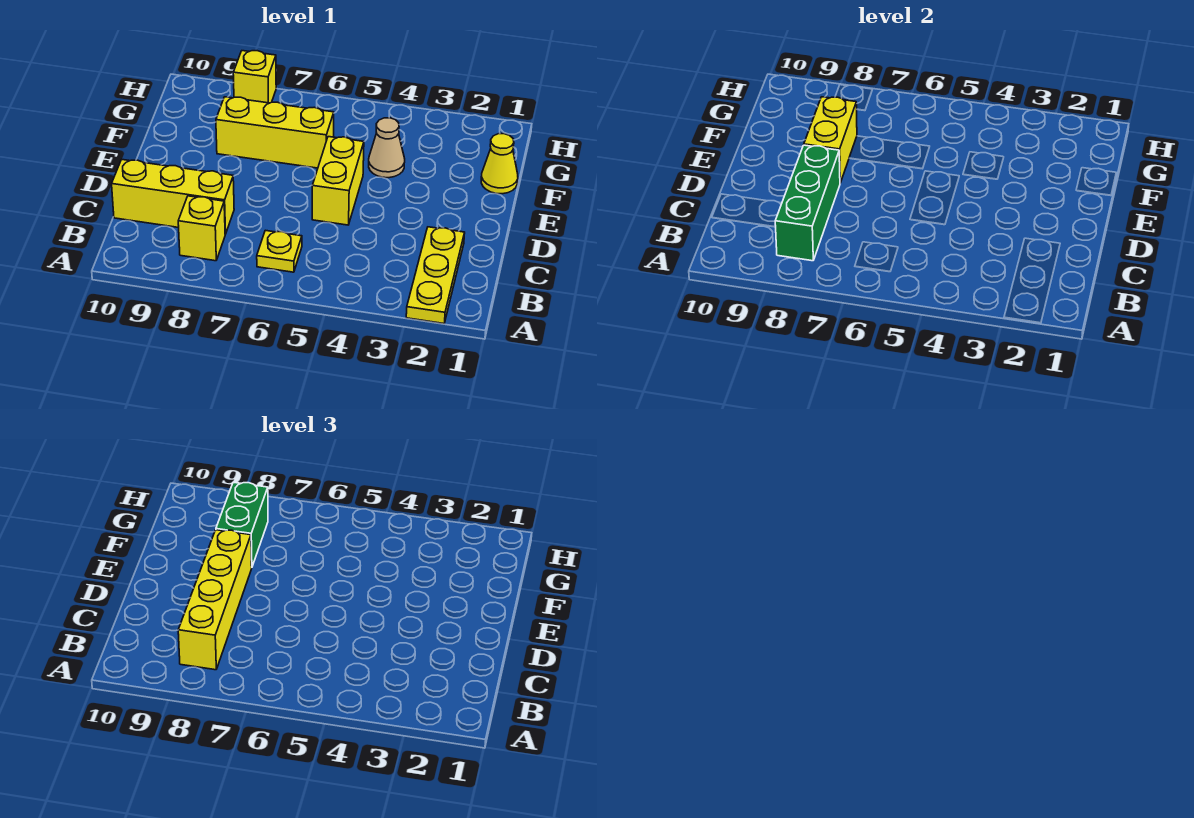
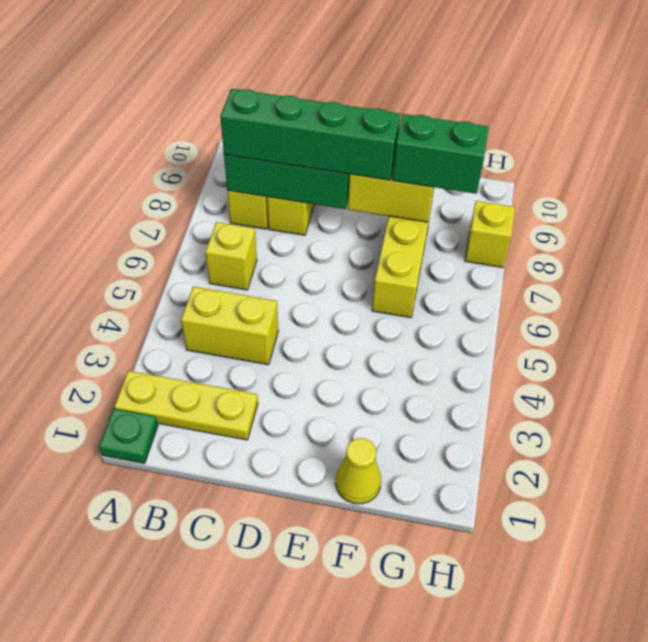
none -> green plate A1 level 1
yellow plate B6 level 1 -> yellow brick B6 level 1
yellow brick B8:E8 level 3 -> green brick B8:E8 level 3
yellow brick D5:E5 level 1 -> yellow brick B4:C4 level 1
tan cone F4 level 1 -> none

